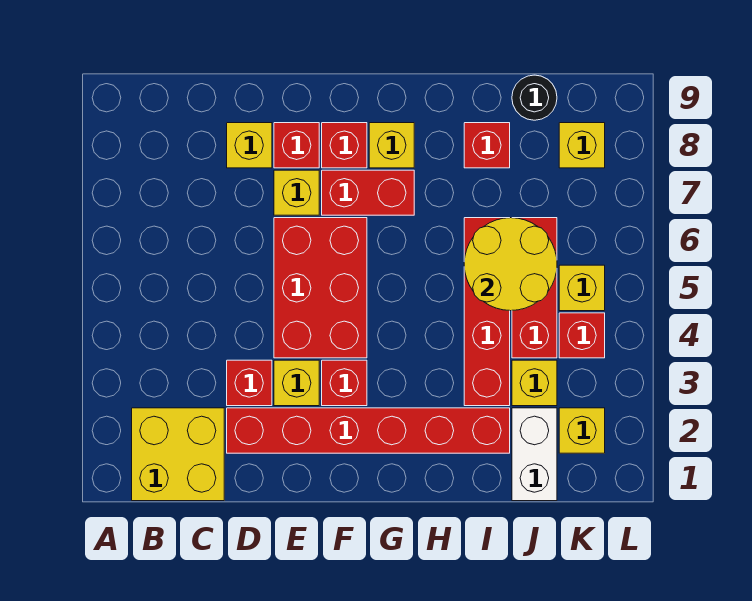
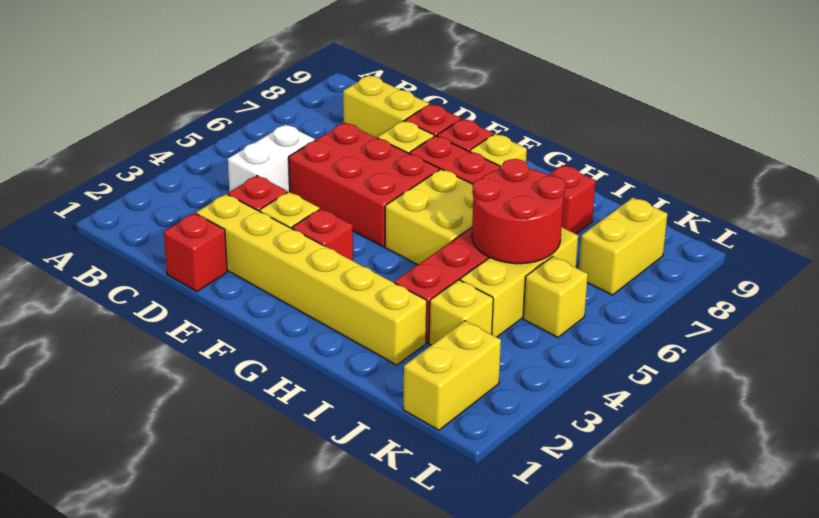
yellow brick B1:C2 level 1 -> yellow brick G5:H6 level 1
red brick D2:I2 level 1 -> yellow brick D2:I2 level 1
yellow brick D8 level 1 -> yellow brick C8:D8 level 1
red brick E4:F6 level 1 -> red brick D5:F6 level 1
yellow round brick I5:J6 level 2 -> red round brick I5:J6 level 2
white brick J1:J2 level 1 -> white brick C4:C5 level 1
red brick J4:J6 level 1 -> yellow brick J4:J6 level 1
black round brick J9 level 1 -> none
yellow brick K2 level 1 -> yellow brick K1:K2 level 1
red brick K4 level 1 -> red brick D1 level 1
yellow brick K8 level 1 -> yellow brick K7:K8 level 1

